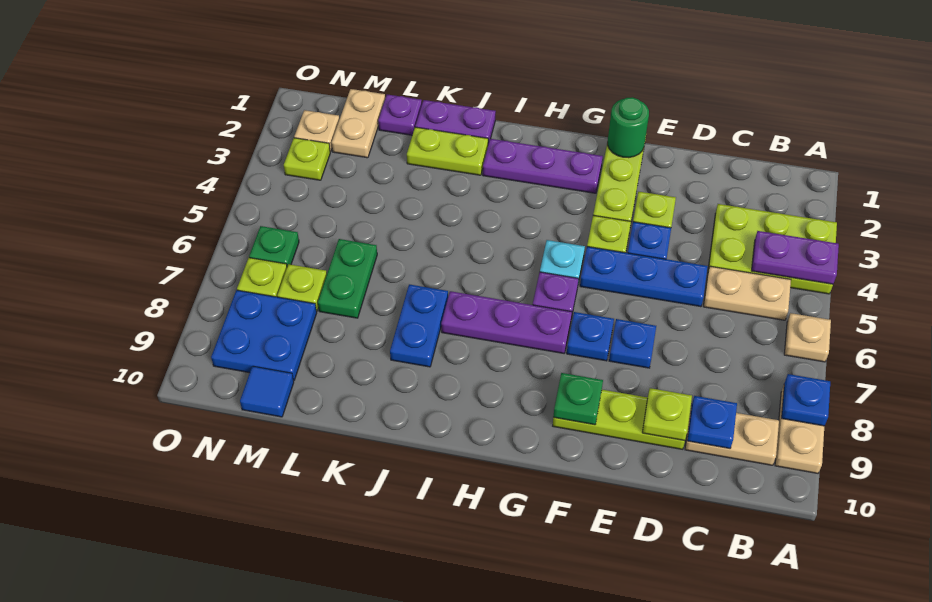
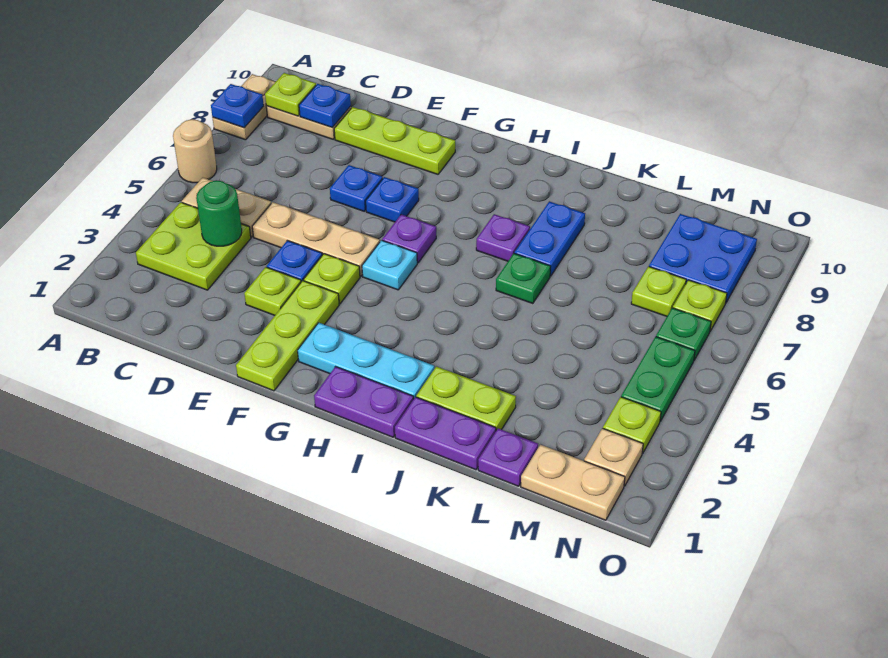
lime plate A3:C4 level 1 -> lime plate B3:C4 level 1
purple plate A4:B4 level 2 -> purple plate H1:I1 level 1
tan plate A6 level 1 -> tan round brick A6 level 1
blue plate D5:F5 level 1 -> tan plate D5:F5 level 1
lime plate D9 level 2 -> lime plate B9 level 2
green round brick F1 level 2 -> green round brick C4 level 2
green plate F9 level 2 -> green plate J6 level 1
purple plate G2:I2 level 1 -> cyan plate G2:I2 level 1
purple plate G7:I7 level 1 -> purple plate I7 level 1
green plate L6:L7 level 1 -> green plate N4:N5 level 1
tan plate M1:M2 level 1 -> tan plate M1:N1 level 1
blue tile M10 level 1 -> none

